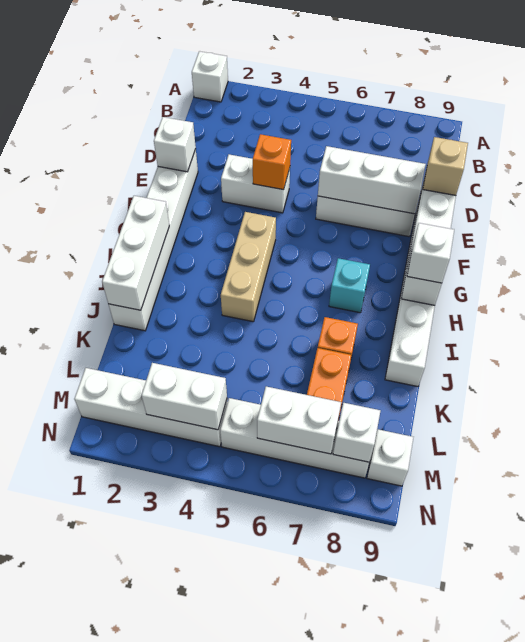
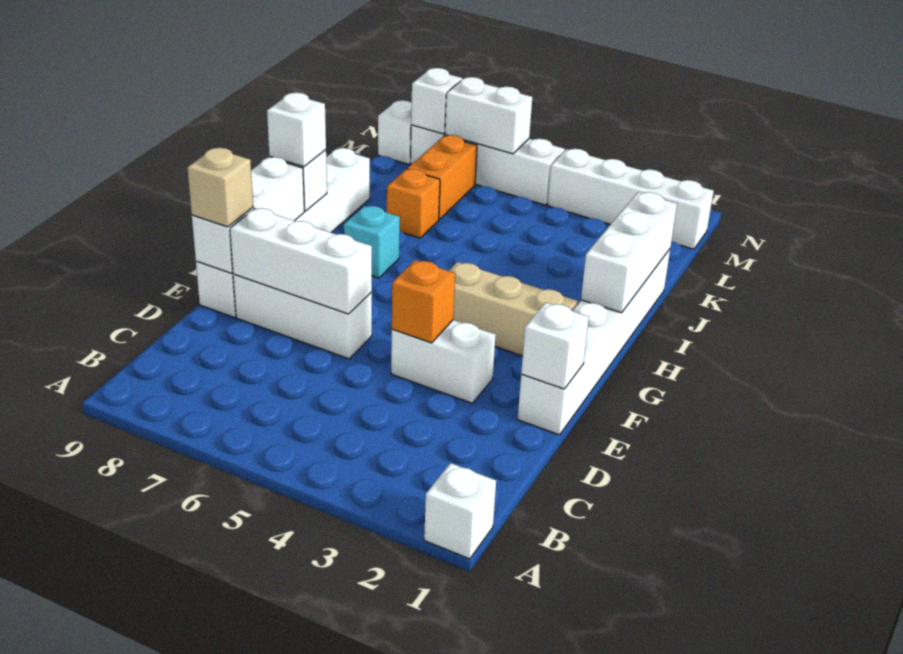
tan brick G4:I4 level 1 -> tan brick G2:G4 level 1
white brick M3:M4 level 2 -> none

